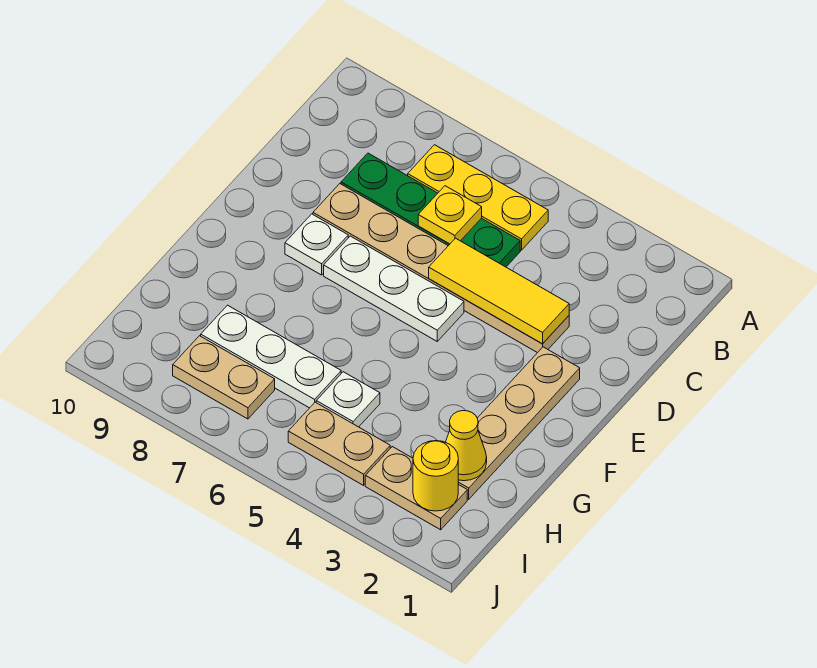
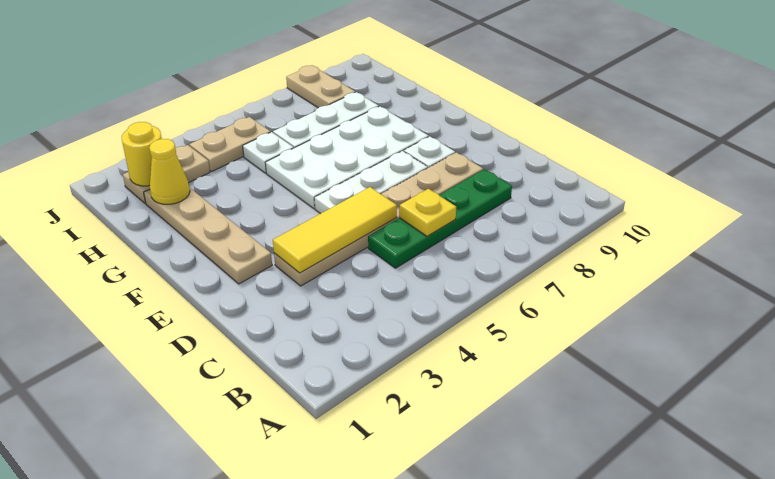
yellow plate B5:B7 level 1 -> none
none -> white plate F5:G8 level 1
tan plate I7:I8 level 1 -> tan plate I8:J8 level 1

